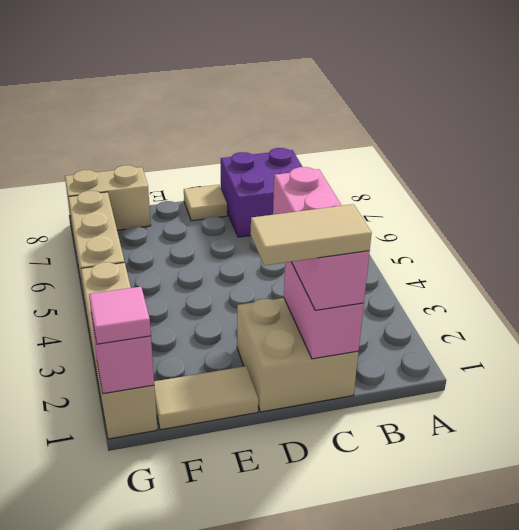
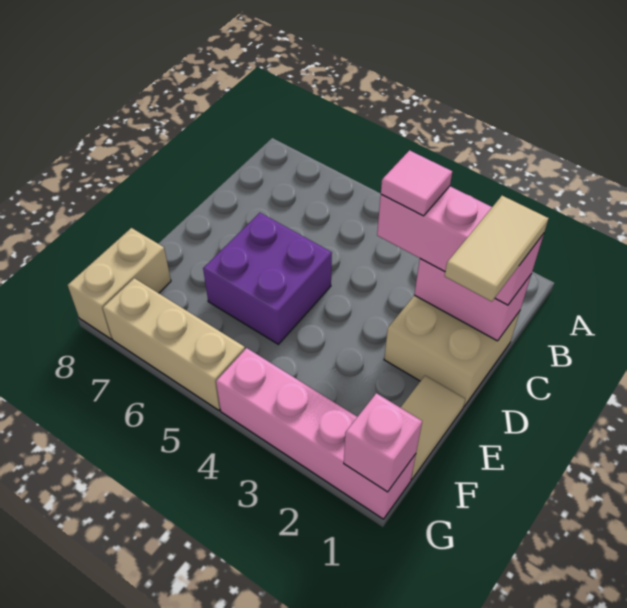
purple brick B7:C8 level 1 -> purple brick D5:E6 level 1
tan tile D8 level 1 -> none
tan brick G1:G4 level 1 -> pink brick G1:G4 level 1
pink tile G1 level 3 -> pink tile C3 level 4

